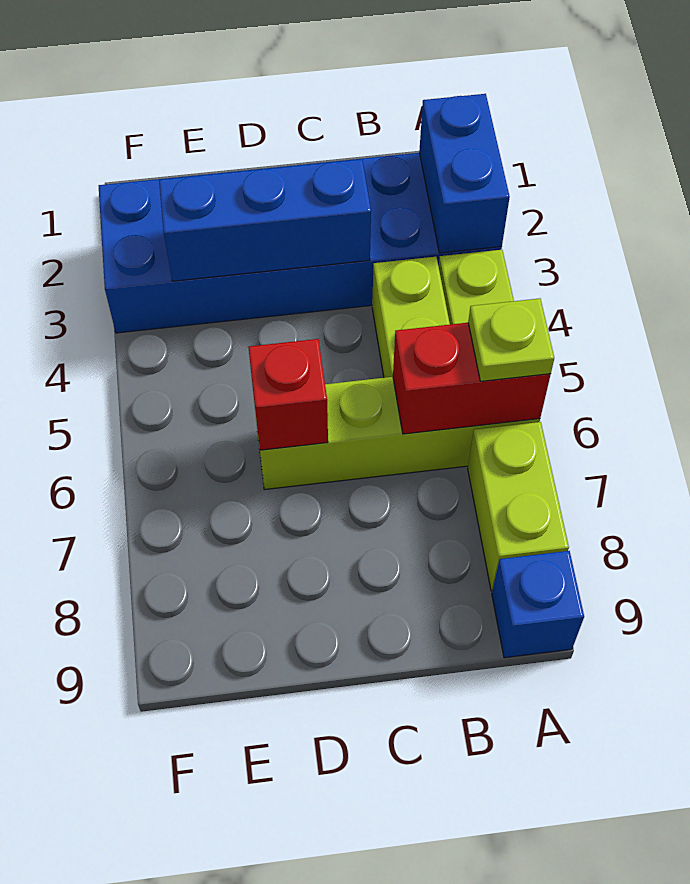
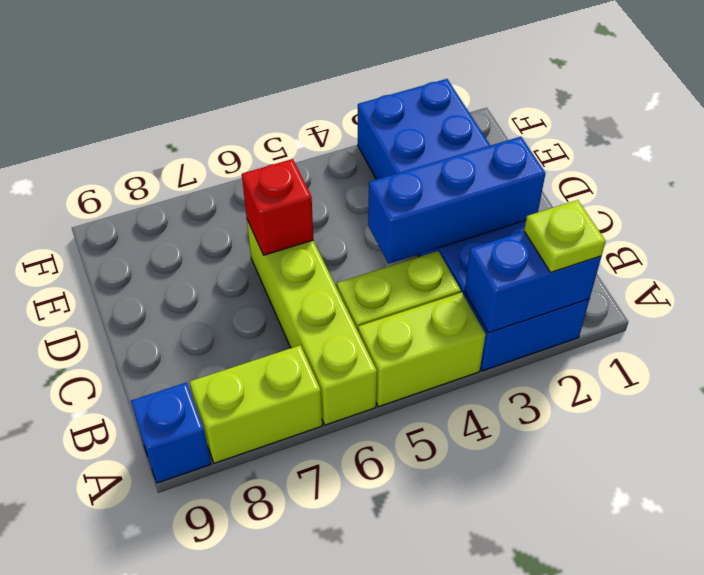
red brick A6:B6 level 2 -> none
lime plate A6 level 3 -> lime plate A2 level 3
blue brick C3:E3 level 2 -> blue brick C2:C4 level 2

